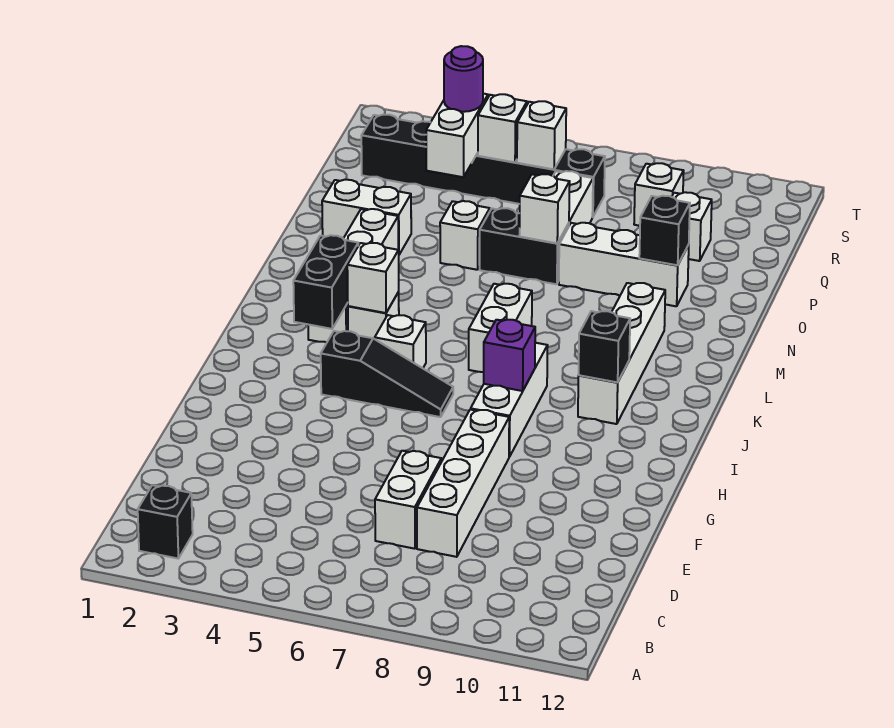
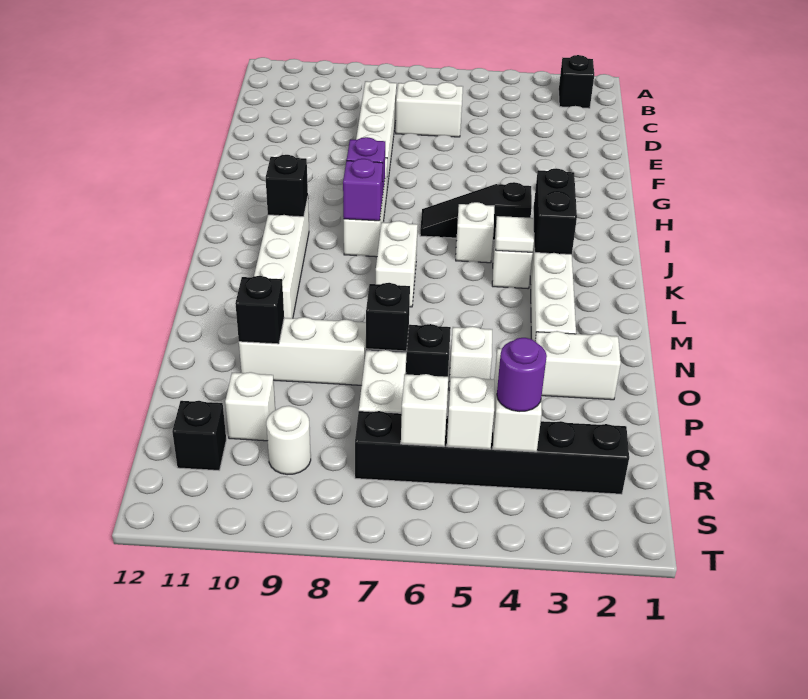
white brick D7:E7 level 1 -> white brick D6:D7 level 1
none -> purple brick J8 level 2
white brick K4 level 2 -> white tile K4 level 2
white brick O7 level 2 -> black brick O7 level 2
white brick R9 level 1 -> white round brick R9 level 1
none -> black brick R11 level 1

